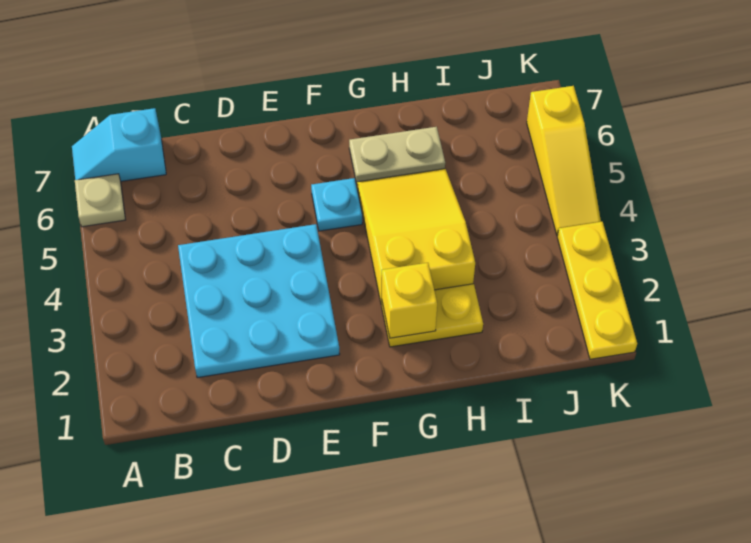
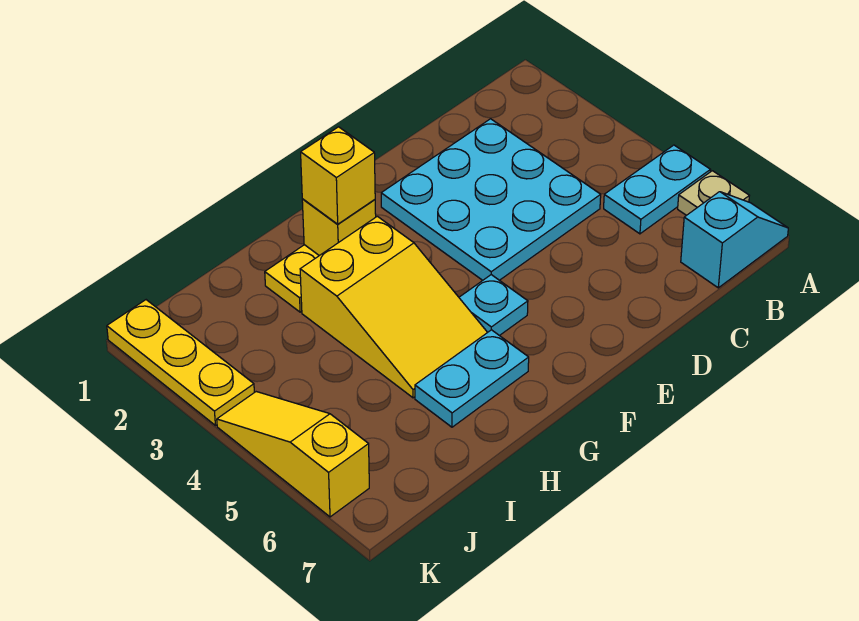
none -> cyan plate A5:B5 level 1
none -> yellow brick G2 level 3
tan plate G6:H6 level 1 -> cyan plate G6:H6 level 1

